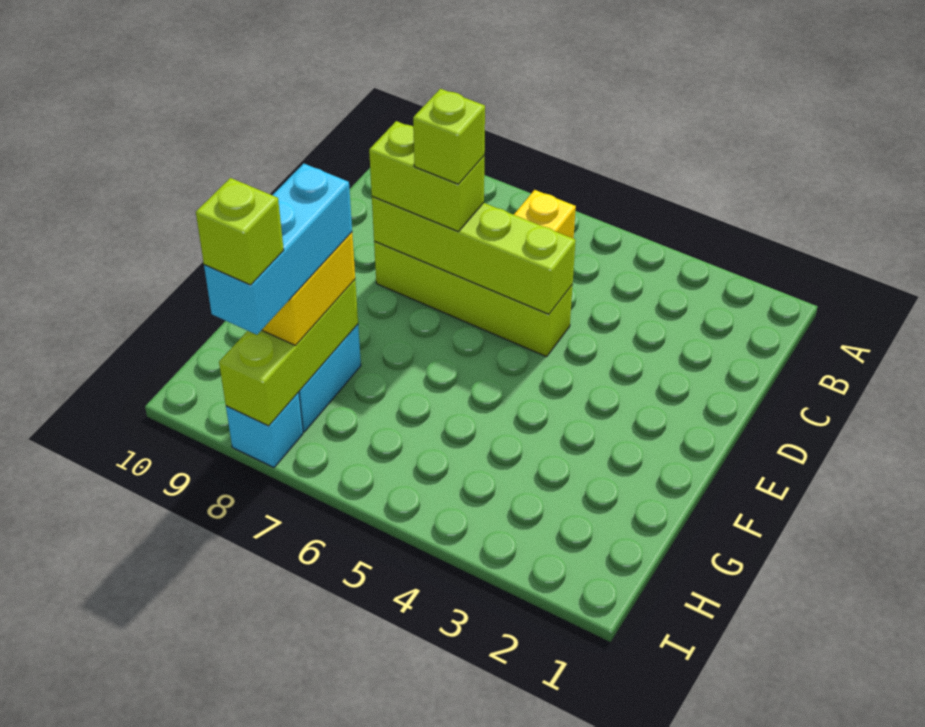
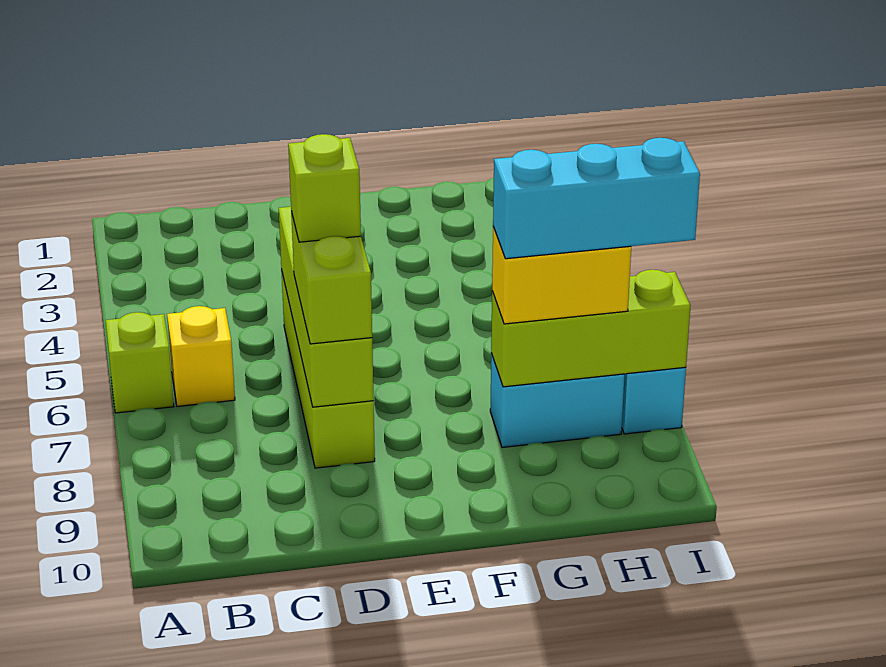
lime brick I8 level 5 -> lime brick A6 level 1

